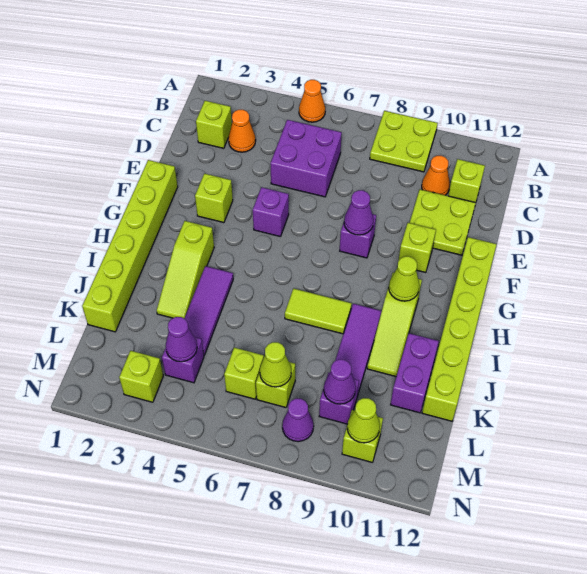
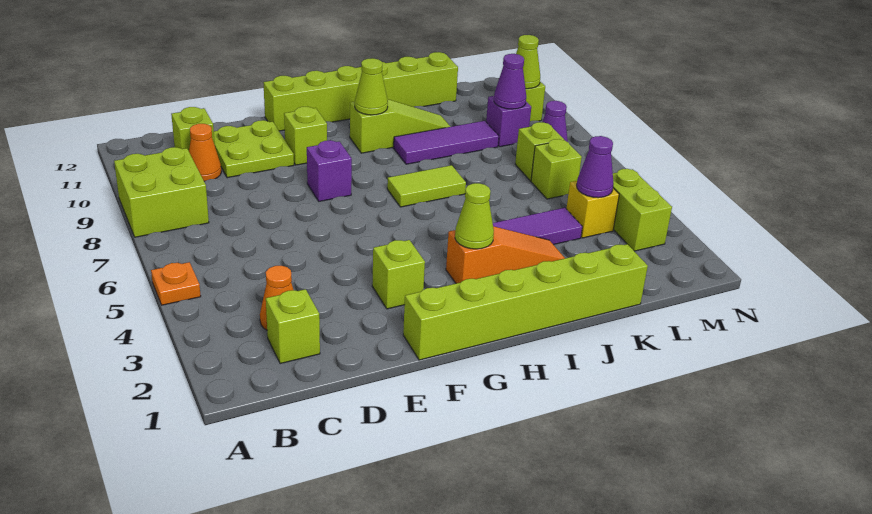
orange cone A5 level 1 -> orange plate A5 level 1
lime plate A8:B9 level 1 -> lime brick A8:B9 level 1
purple brick C5:D6 level 1 -> none
purple brick F5 level 1 -> none
purple cone F8 level 2 -> none
lime slope H3:J3 level 1 top H -> orange slope H3:J3 level 1 top H
lime tile I7:I8 level 1 -> lime tile H7:I7 level 1
purple brick J11:K11 level 1 -> none
purple brick L4 level 1 -> yellow brick L4 level 1
lime cone L7 level 2 -> lime cone H3 level 2
lime brick M3 level 1 -> lime brick M3:M4 level 1

